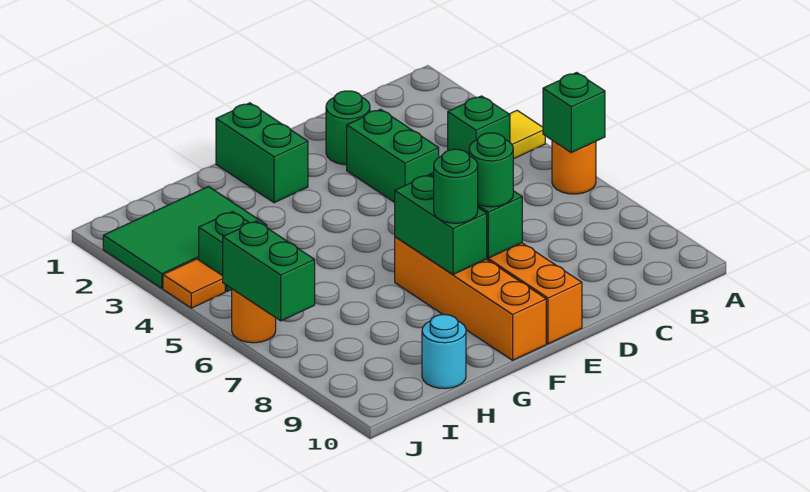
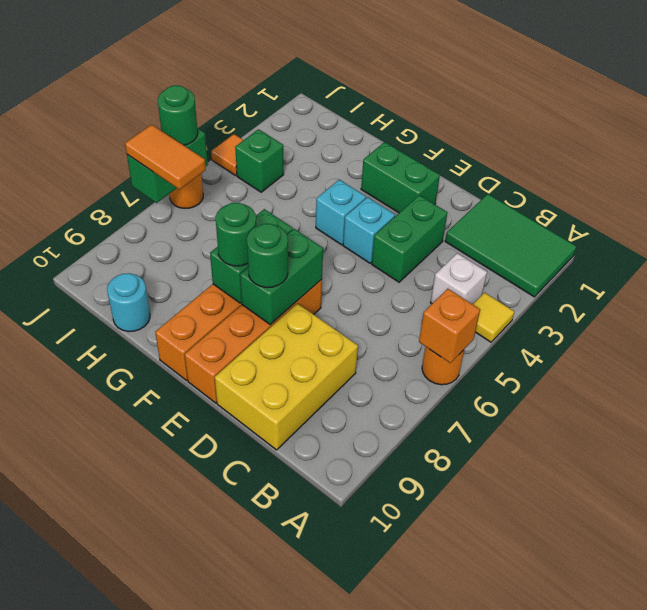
green brick A6 level 2 -> orange brick A6 level 2
green brick B4 level 1 -> white brick B4 level 1
none -> yellow brick C8:D10 level 1
green round brick D2 level 1 -> green round brick J6 level 3
none -> cyan brick E4 level 1
green brick F1:F2 level 1 -> green brick E2:F2 level 1
none -> cyan brick F4 level 1
green tile H2:J3 level 1 -> green tile A1:C2 level 1
none -> orange tile I7:J7 level 3

